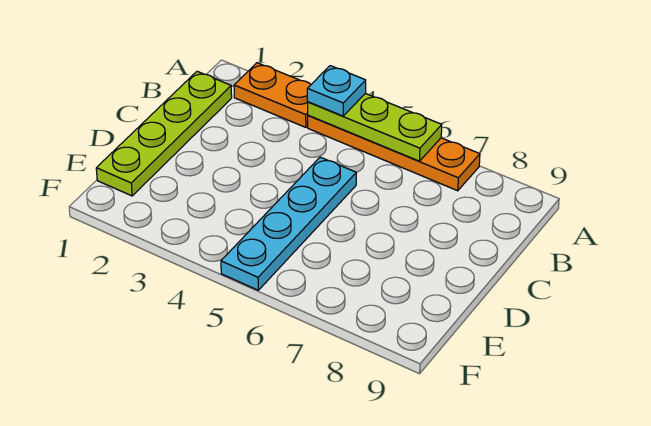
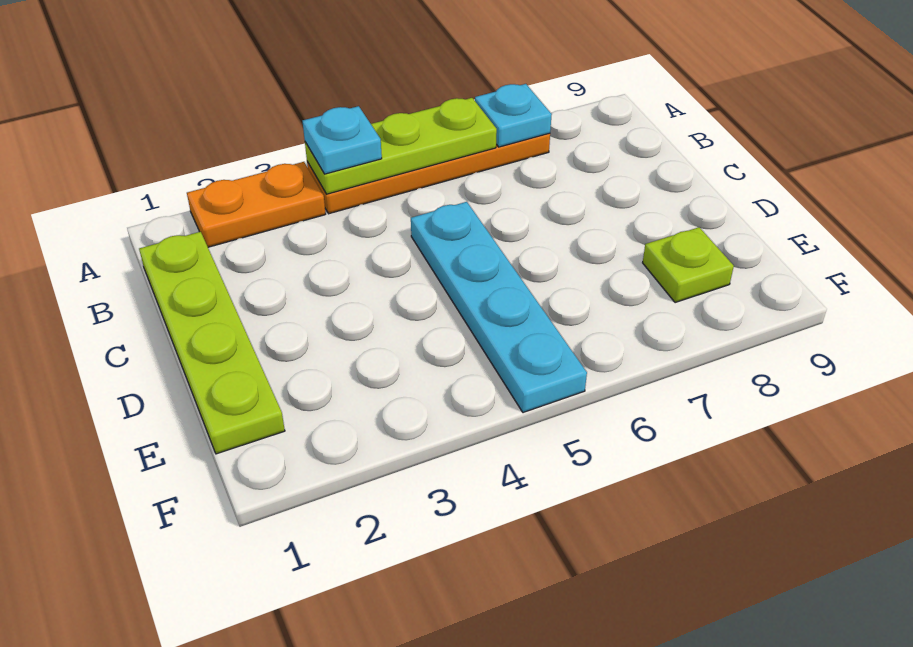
none -> cyan plate A7 level 2
none -> lime plate E8 level 1

